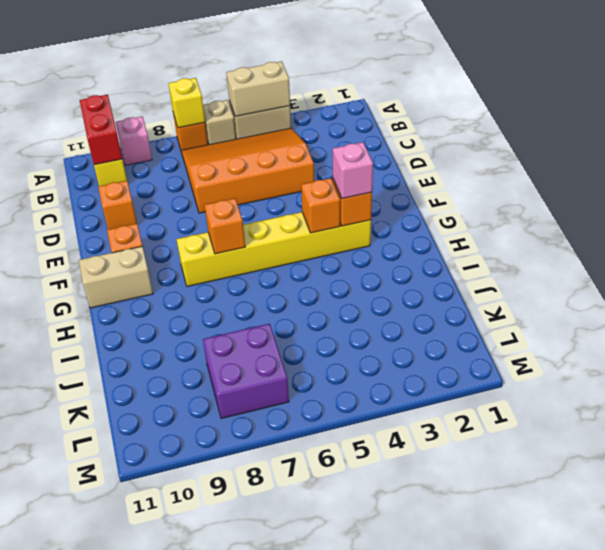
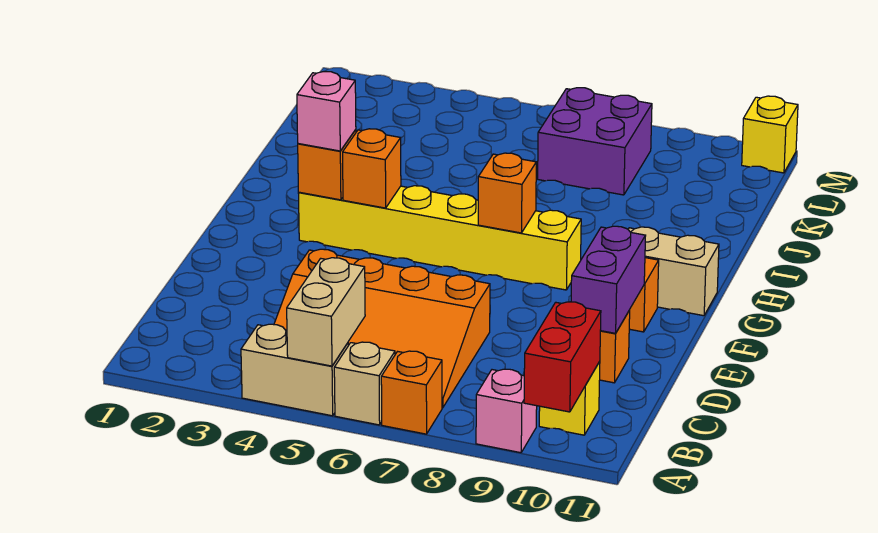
tan brick A4:A5 level 2 -> tan brick A5:B5 level 2
yellow brick A7 level 2 -> yellow brick M11 level 1
none -> purple brick D10:E10 level 2

